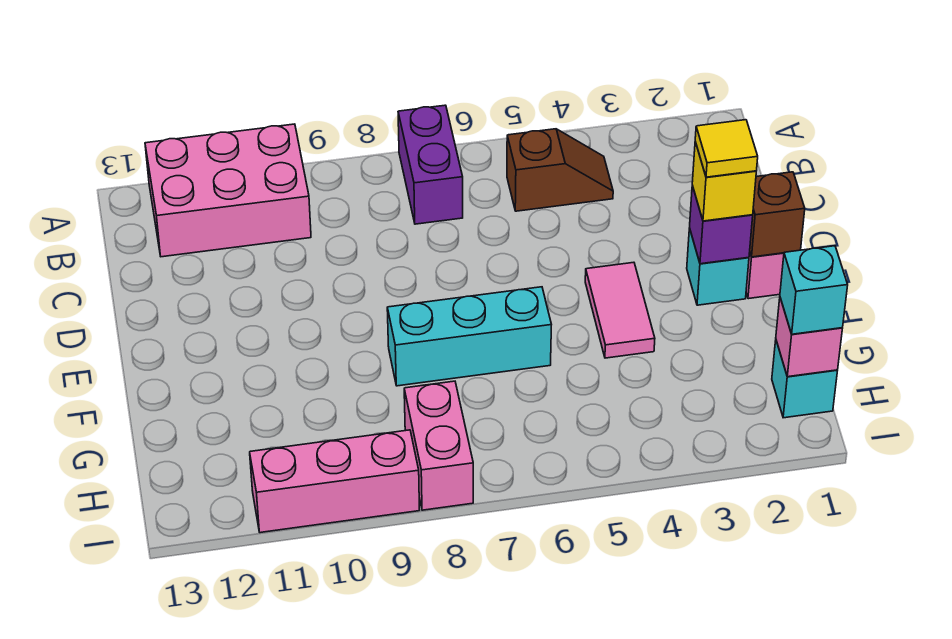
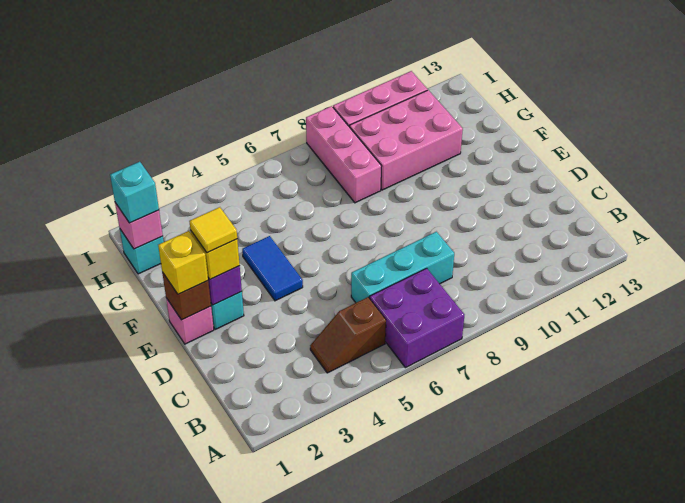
purple brick A7:B7 level 1 -> purple brick A6:B7 level 1
pink brick A10:B12 level 1 -> pink brick G9:H11 level 1
none -> yellow brick E1 level 3
pink tile E4:F4 level 1 -> blue tile E4:F4 level 1
cyan brick F6:F8 level 1 -> cyan brick C6:C8 level 1
pink brick H8:I8 level 1 -> pink brick G8:I8 level 1

